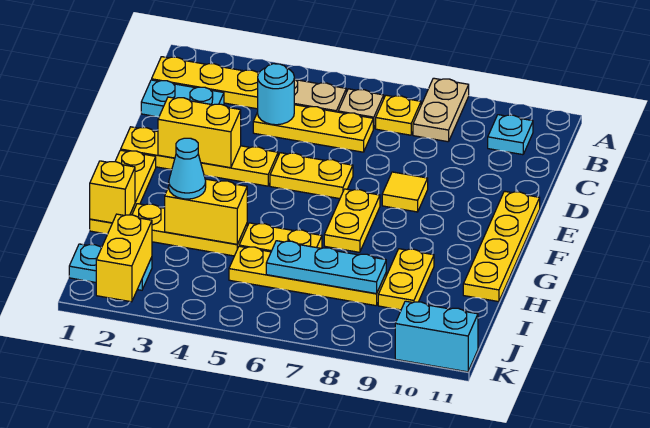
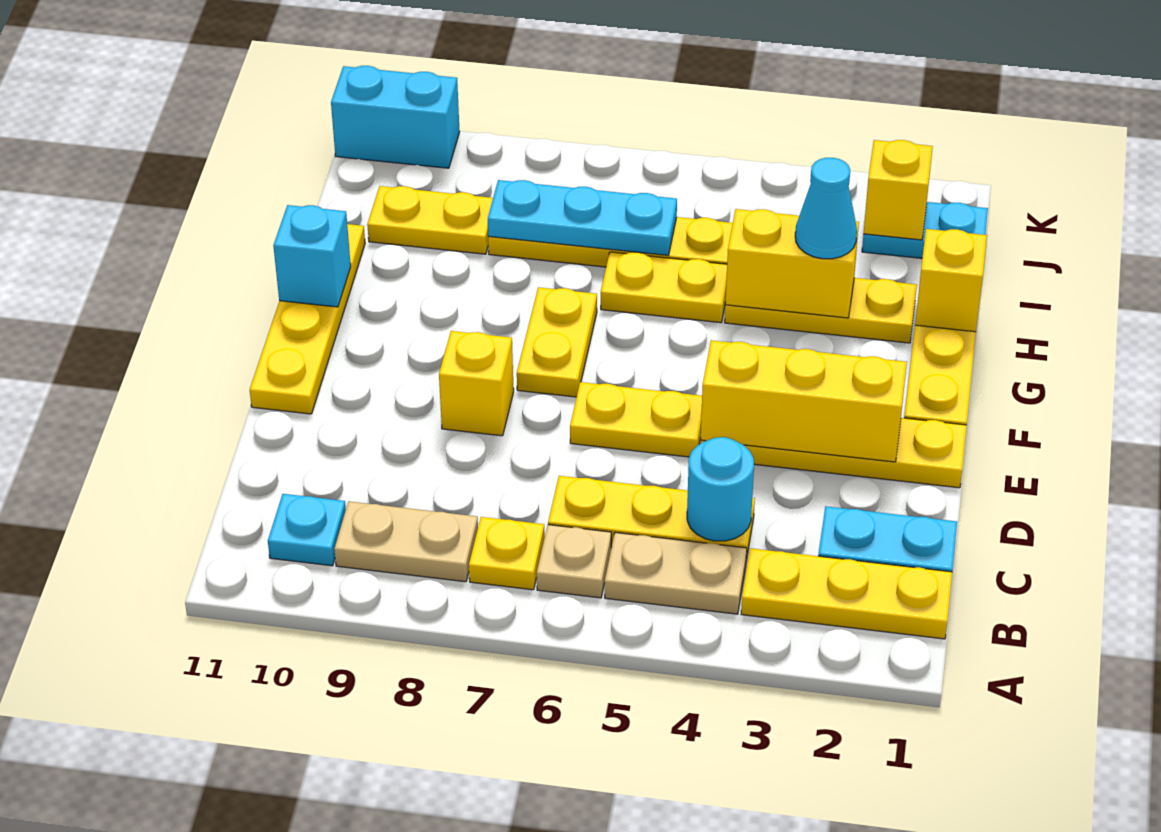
tan plate A8:B8 level 1 -> tan plate B8:B9 level 1
yellow brick E2:E3 level 2 -> yellow brick E2:E4 level 2
yellow tile E8 level 1 -> yellow brick E8 level 1
none -> cyan brick G11 level 2
yellow plate H9:I9 level 1 -> yellow plate I9:I10 level 1
yellow brick J2:K2 level 2 -> yellow brick J2 level 2

